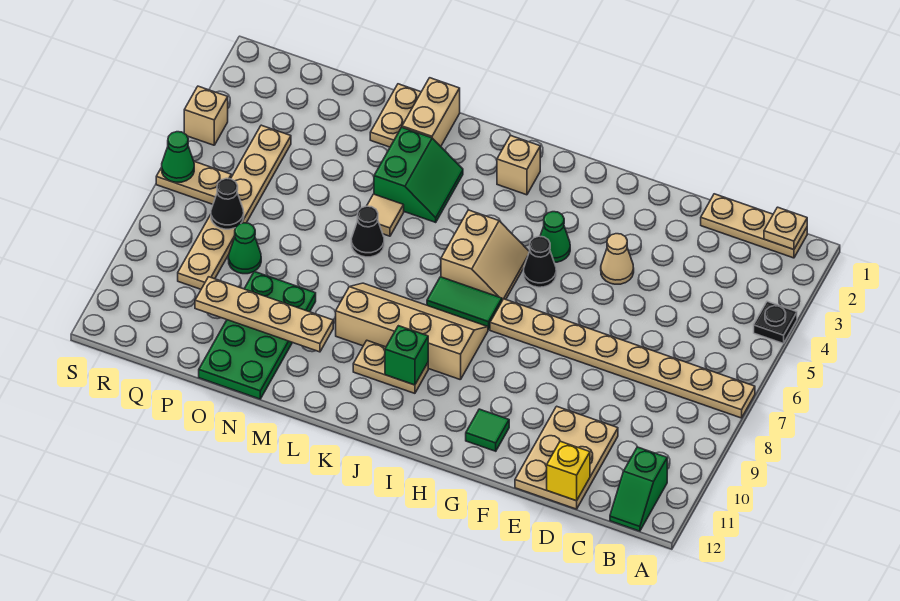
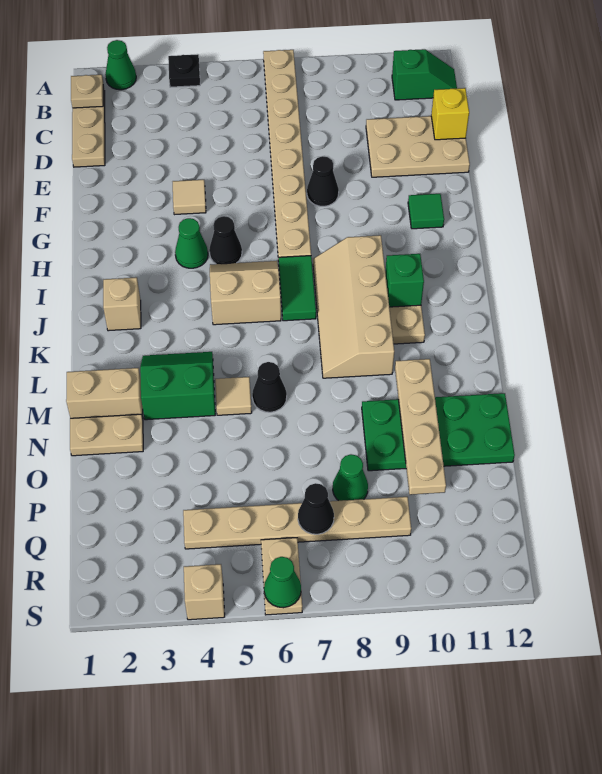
none -> green cone A2 level 1
tan cone F4 level 1 -> tan tile F4 level 1
none -> black cone F8 level 1

